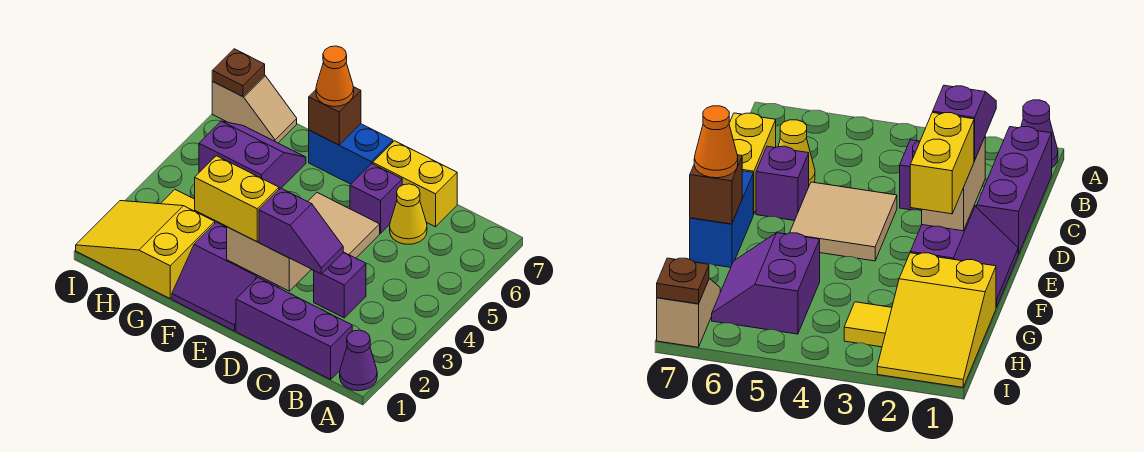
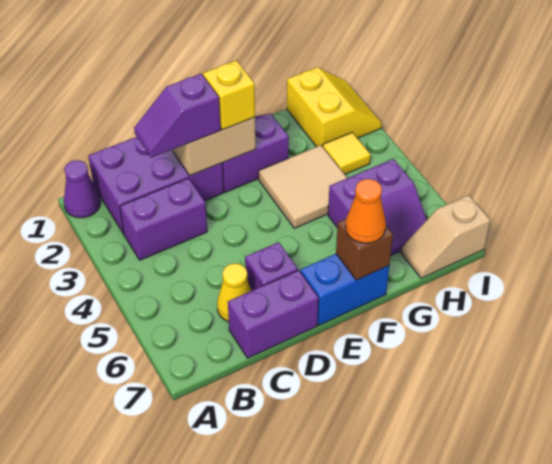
purple brick B1:D1 level 1 -> purple brick B1:D2 level 1
purple brick C3 level 1 -> purple brick B3:C3 level 1
yellow brick C7:D7 level 1 -> purple brick C7:D7 level 1
tan tile D4:E5 level 1 -> tan tile F3:G4 level 1
yellow brick E2:F2 level 3 -> yellow brick E2 level 3
yellow slope G1:I2 level 1 top G -> yellow slope H1:I2 level 1 top H
brown plate I7 level 2 -> none

